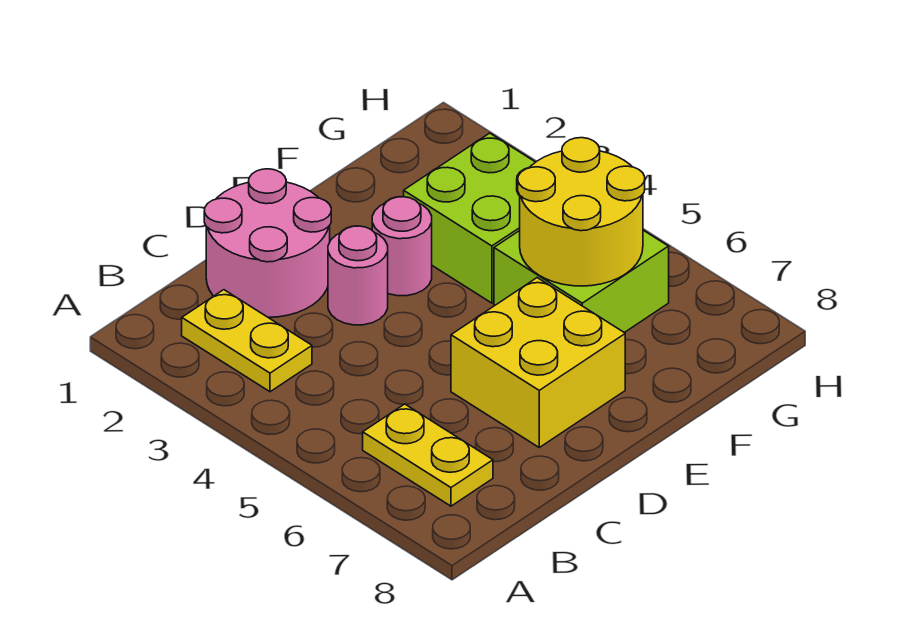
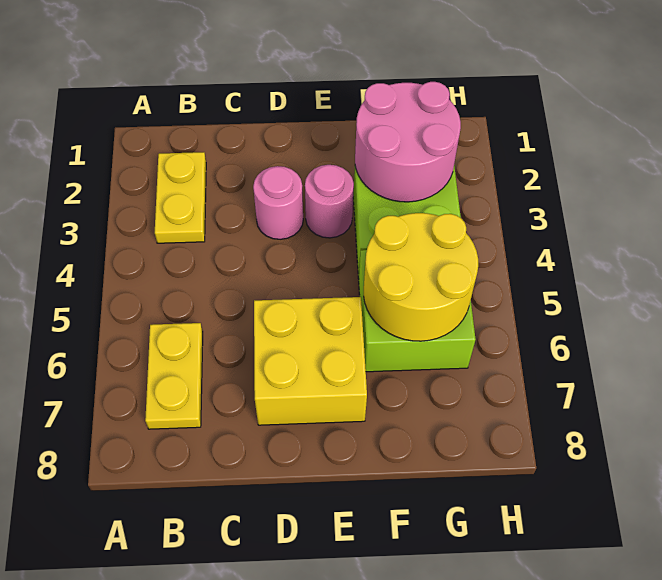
pink round brick C1:D2 level 1 -> pink round brick F2:G3 level 2

